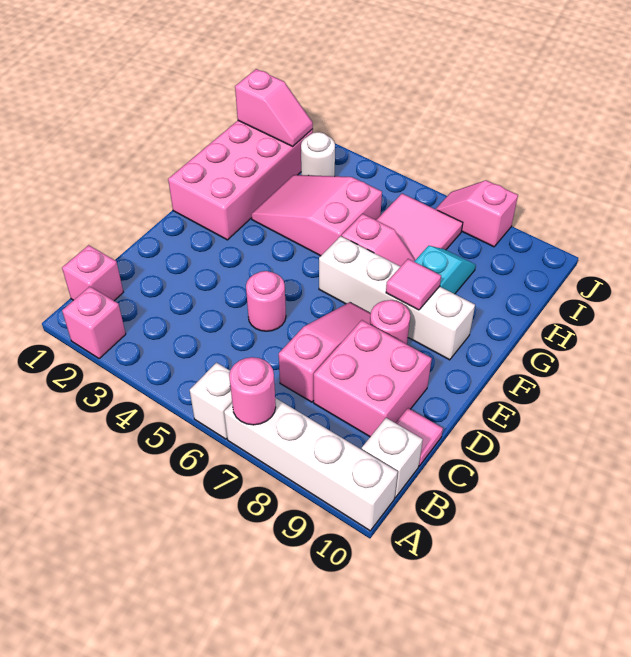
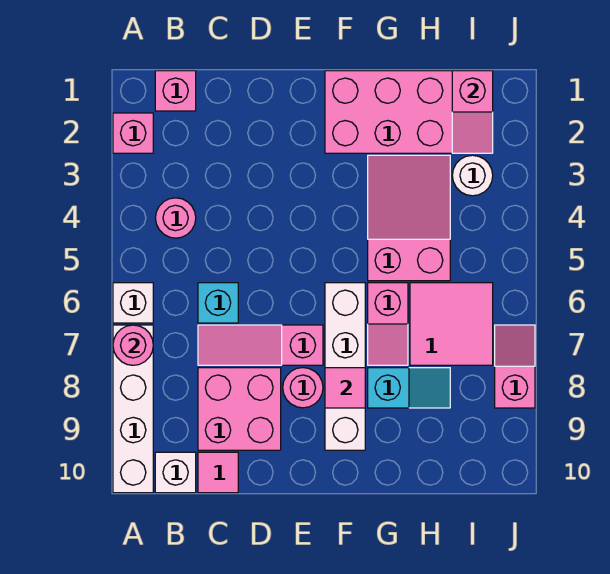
none -> cyan brick C6 level 1
pink slope C7:E7 level 1 top C -> pink slope C7:E7 level 1 top E
pink round brick D5 level 1 -> pink round brick B4 level 1

